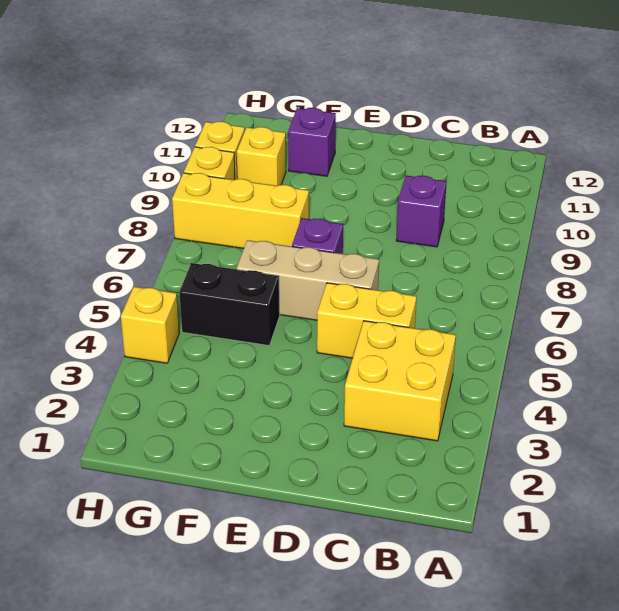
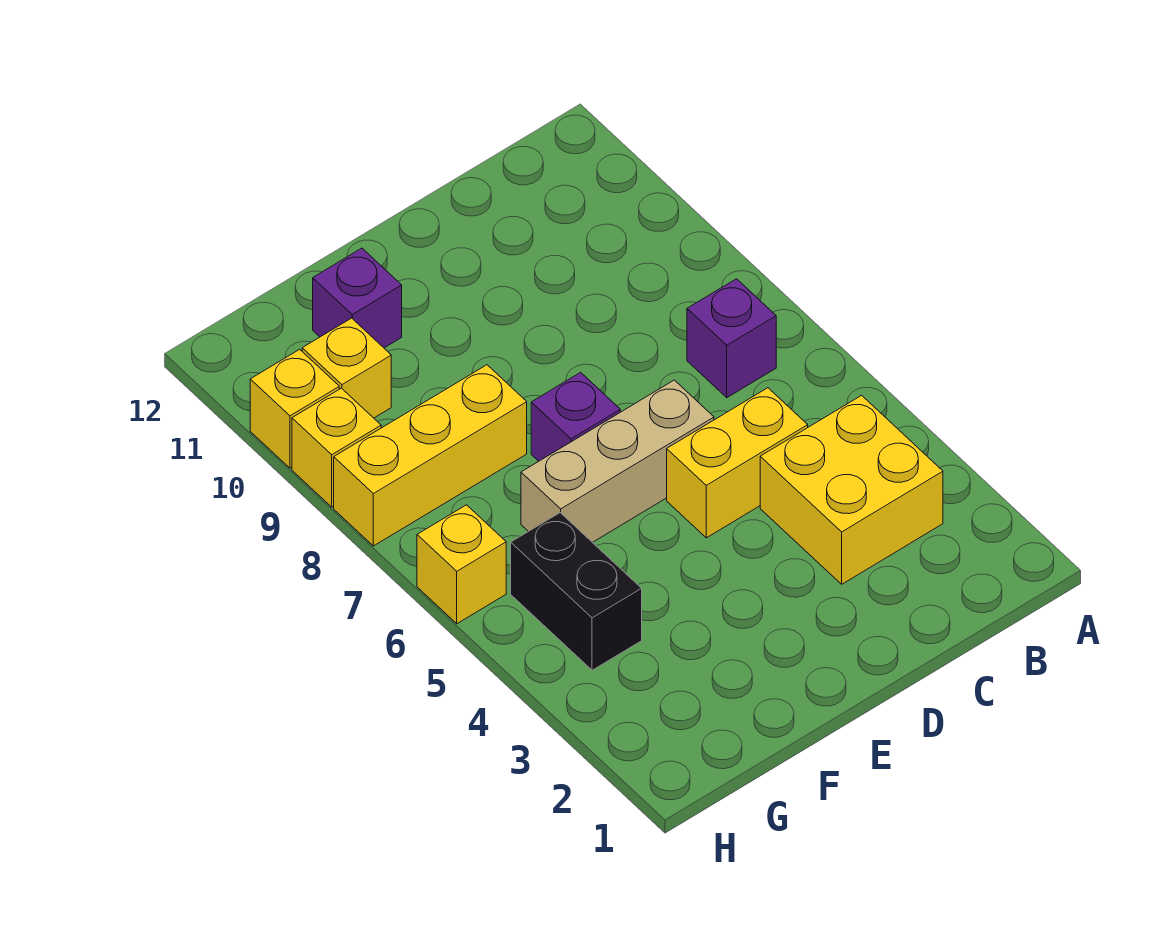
purple brick C9 level 1 -> purple brick B7 level 1
black brick F5:G5 level 1 -> black brick G4:G5 level 1
yellow brick H4 level 1 -> yellow brick H6 level 1

